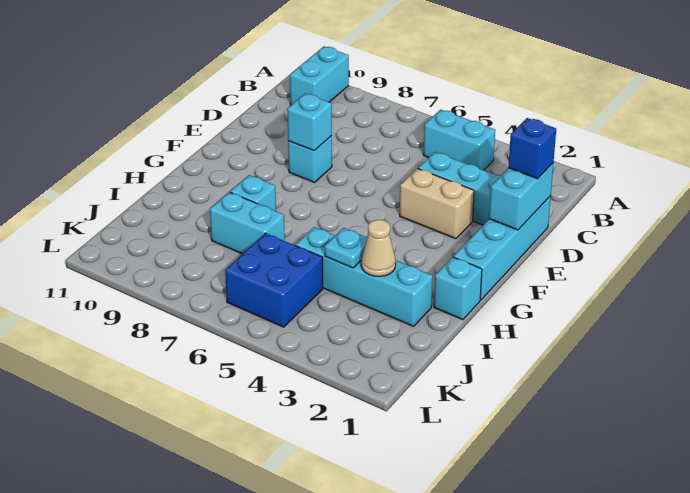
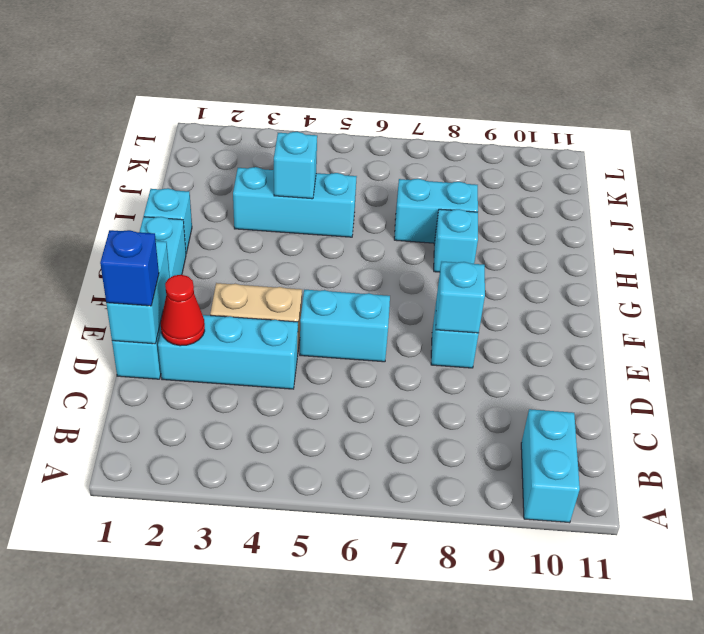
cyan brick B4:B5 level 1 -> cyan brick E5:E6 level 1
none -> red cone D2 level 2
cyan brick I2:I5 level 1 -> cyan brick I3:I5 level 1
tan cone I3 level 2 -> none
cyan plate I4 level 2 -> cyan brick I4 level 2
blue brick J5:K6 level 1 -> none

